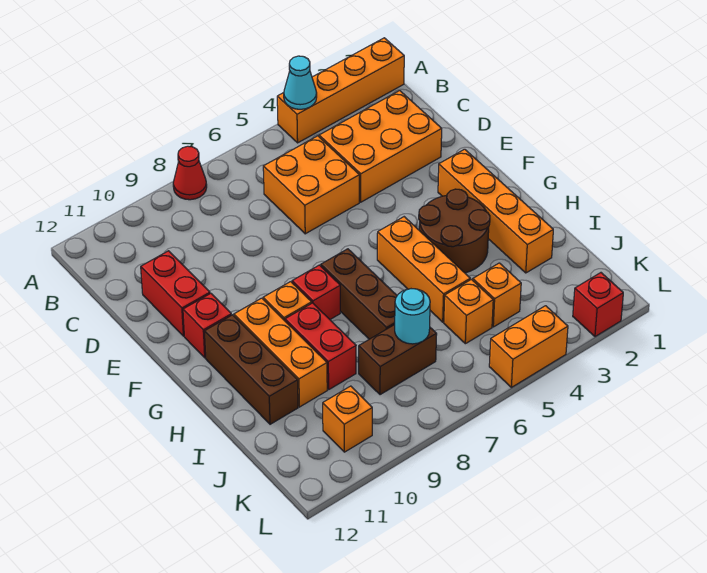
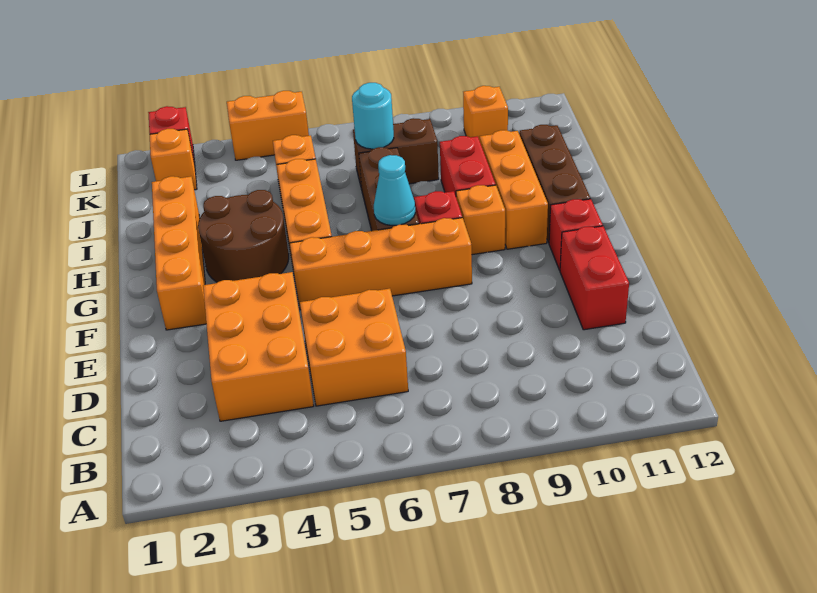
orange brick A1:A4 level 1 -> orange brick F5:F8 level 1
cyan cone A4 level 2 -> cyan cone G7 level 2
red cone A8 level 1 -> none
orange brick C2:D4 level 1 -> orange brick C3:E4 level 1
orange brick J4 level 1 -> orange brick K2 level 1

